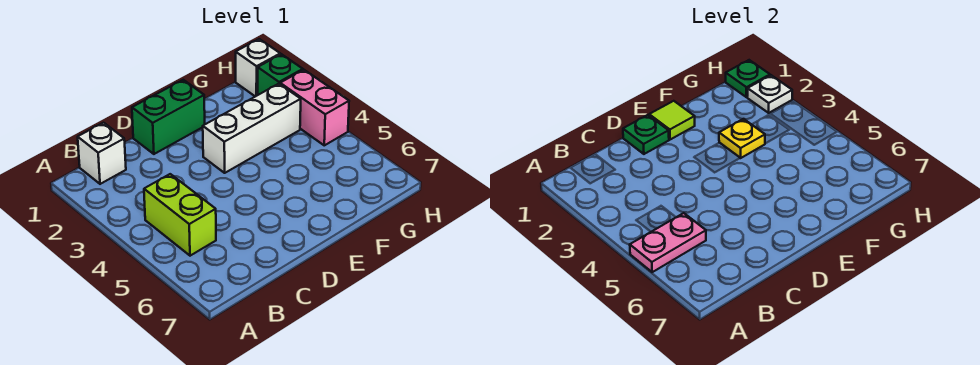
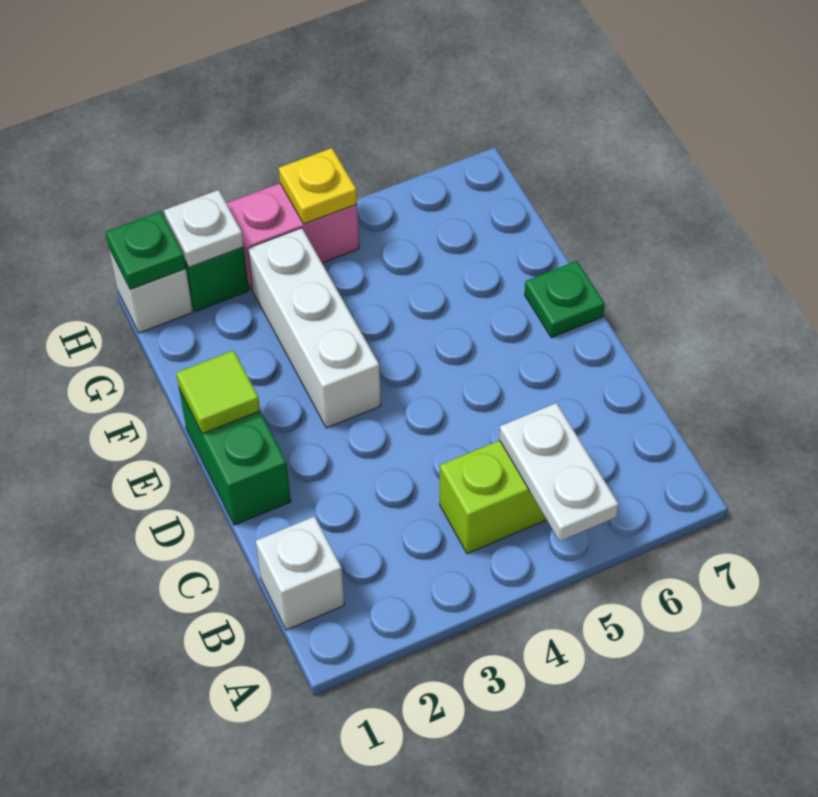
pink plate A5:B5 level 2 -> white plate A5:B5 level 2
green plate D1 level 2 -> green plate E7 level 1
yellow plate F3 level 2 -> yellow plate H4 level 2

